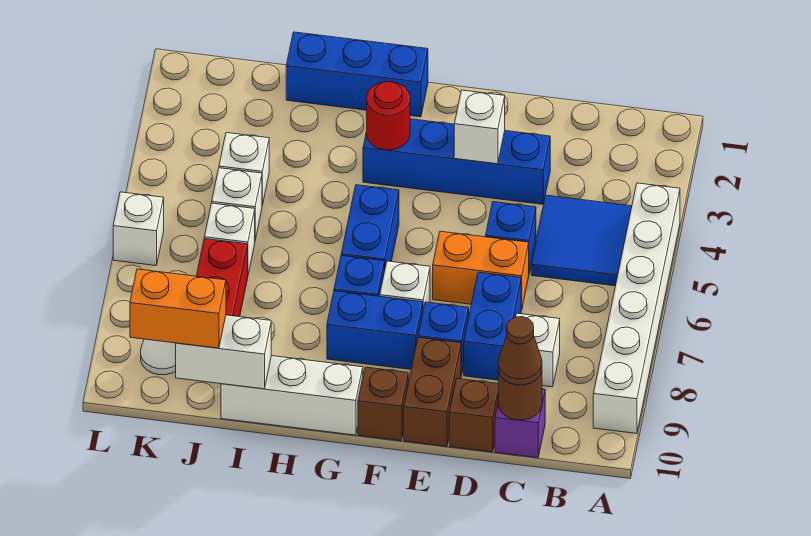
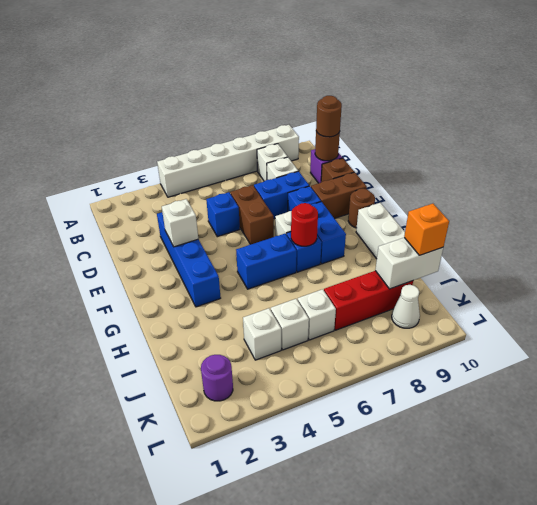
blue tile B4:C5 level 1 -> none
brown cone C10 level 3 -> brown round brick C10 level 3
orange brick D6:E6 level 1 -> brown brick D6:E6 level 1
brown brick F10 level 1 -> brown round brick F10 level 1
blue brick G1:I1 level 1 -> none
red round brick G3 level 2 -> red round brick G7 level 2
white brick I10:J10 level 2 -> white brick J9:J10 level 2
orange brick J10:K10 level 3 -> orange brick J10 level 3
none -> purple round brick K2 level 1
white brick L6 level 1 -> white brick B8 level 1

